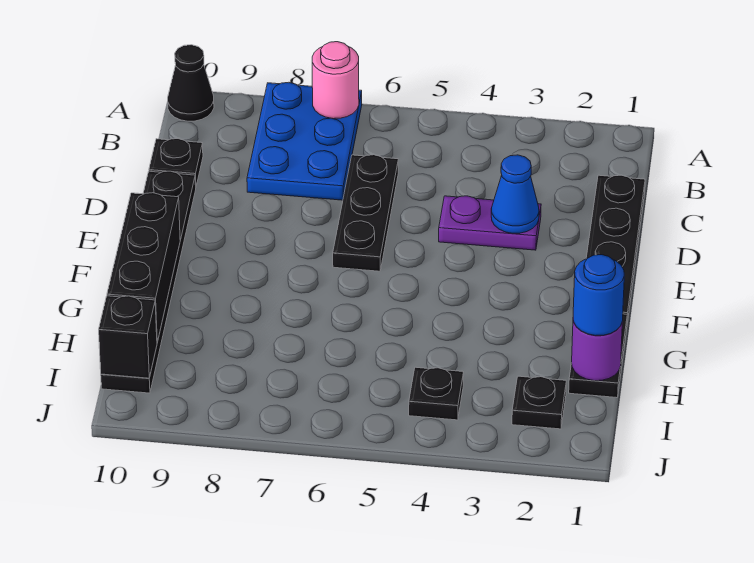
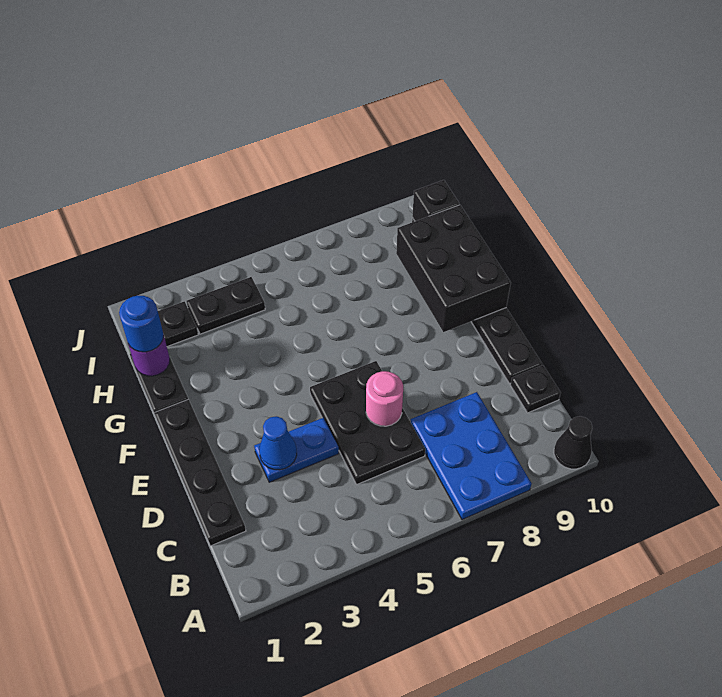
pink round brick A7 level 2 -> pink round brick D6 level 2
black plate C6:E6 level 1 -> black plate C5:E6 level 1
purple plate D3:D4 level 1 -> blue plate D3:D4 level 1
black brick F10:H10 level 2 -> black brick F9:H10 level 2
black plate I4 level 1 -> black plate I3:I4 level 1

